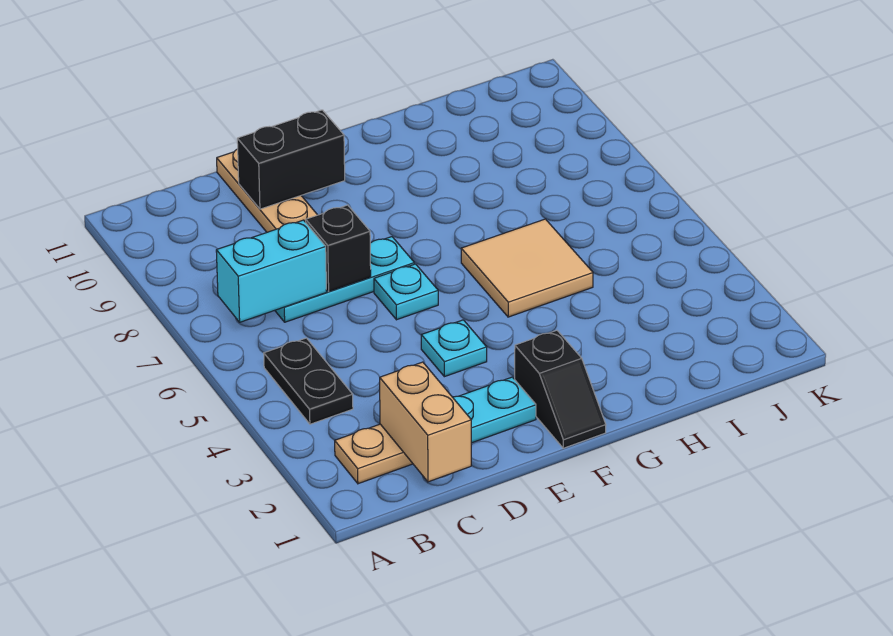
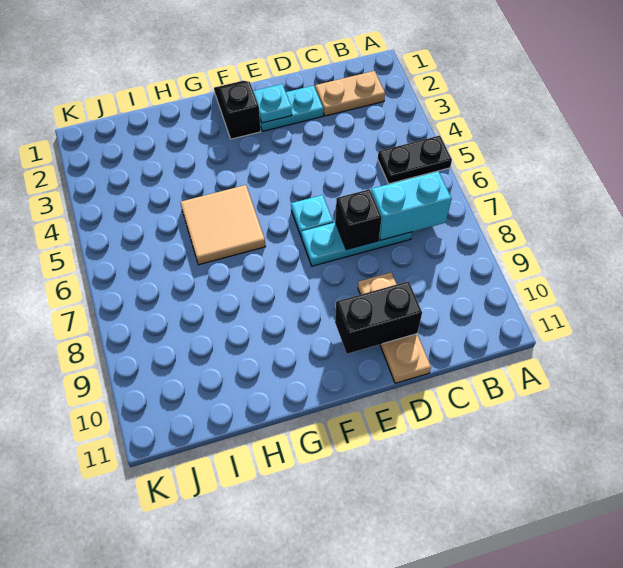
black plate B4:B5 level 1 -> black plate A5:B5 level 1
tan brick C1:C2 level 2 -> none
cyan plate E4 level 1 -> cyan plate E2 level 2

